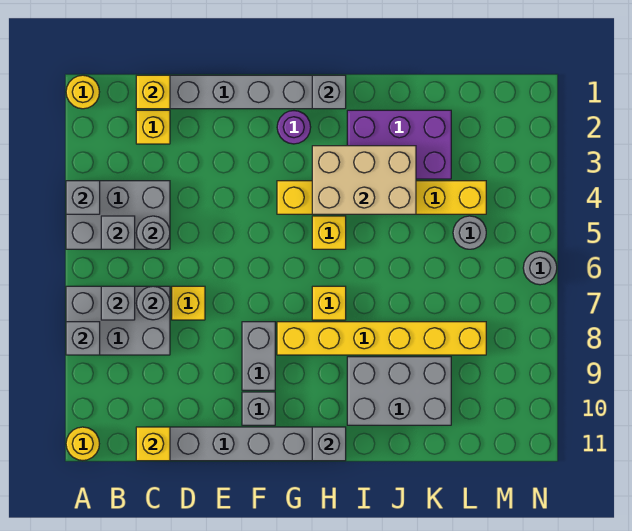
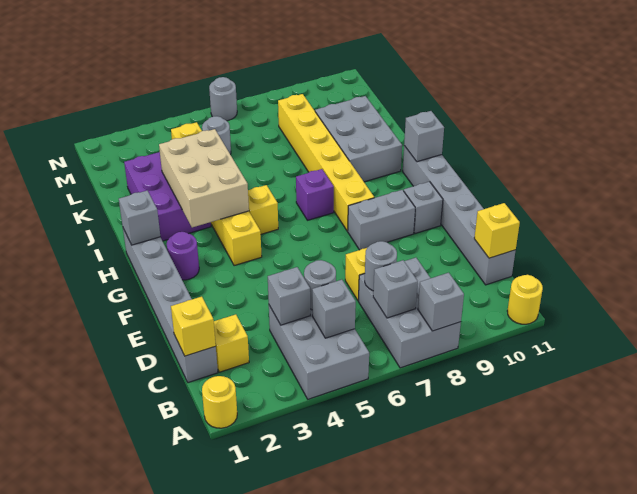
grey brick A4 level 2 -> grey brick C4 level 2
yellow brick H7 level 1 -> purple brick H7 level 1

